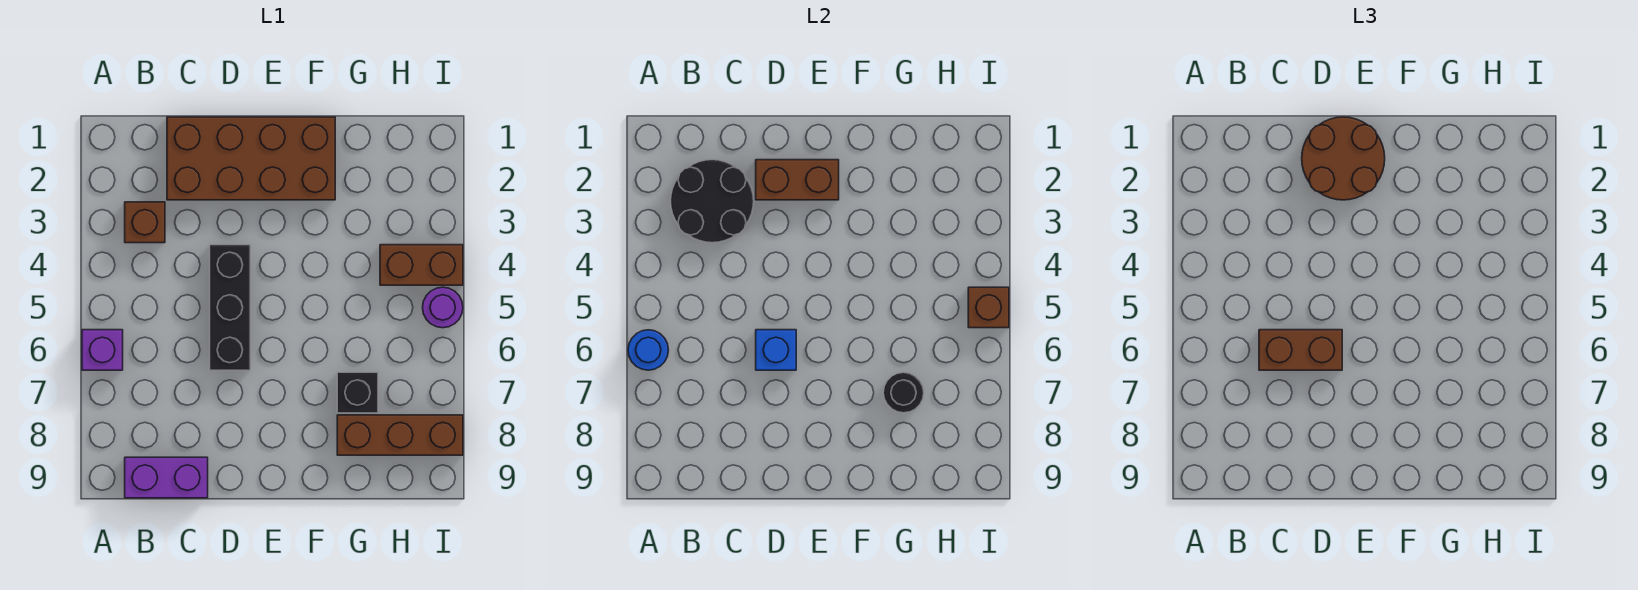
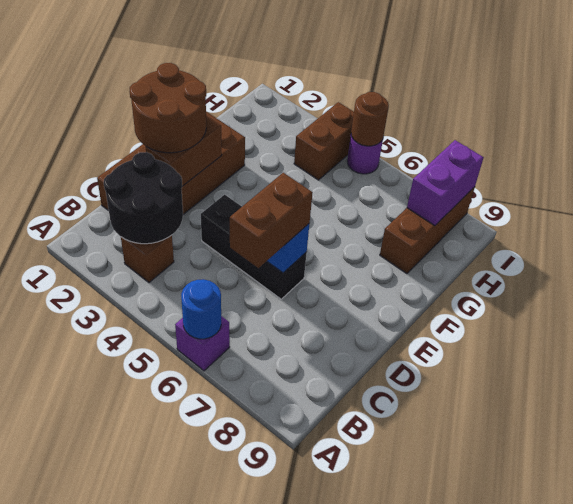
purple brick B9:C9 level 1 -> purple brick H8:I8 level 2
black brick G7 level 1 -> none
black round brick G7 level 2 -> none
brown brick I5 level 2 -> brown round brick I5 level 2

